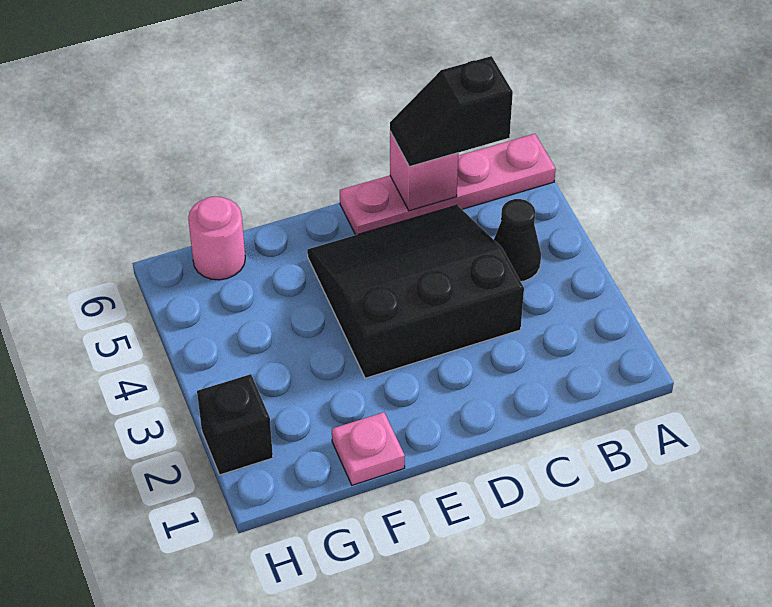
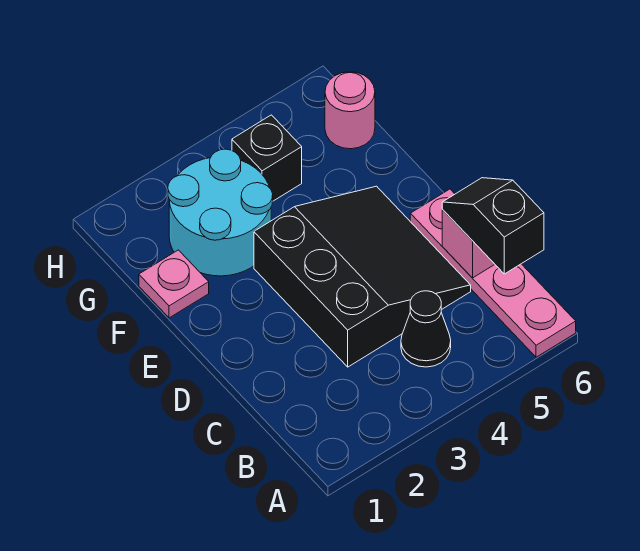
none -> cyan round brick F2:G3 level 1
black brick H2 level 1 -> black brick G4 level 1

